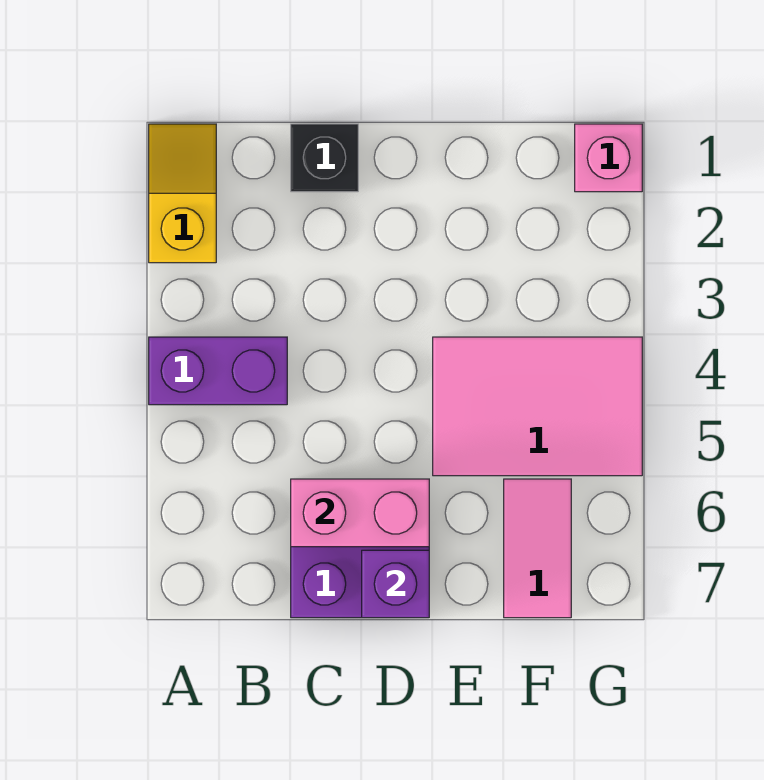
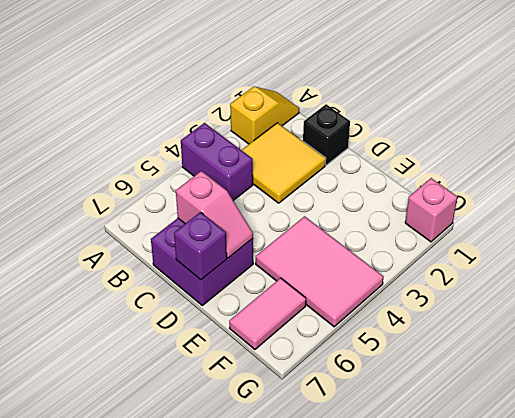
none -> yellow tile B2:C3 level 1
pink brick C6:D6 level 2 -> pink slope C6:D6 level 2 top C

